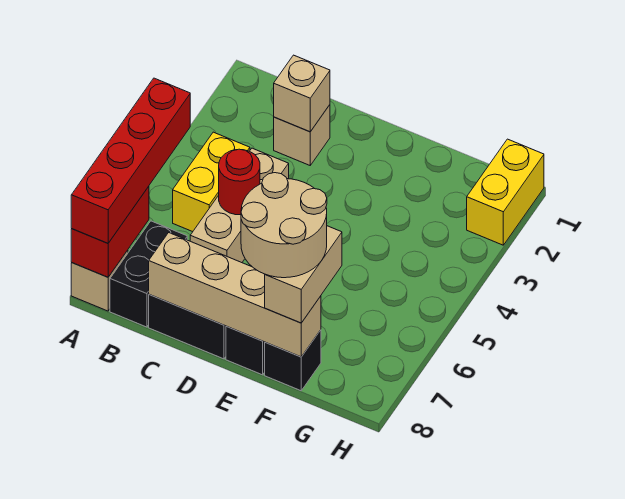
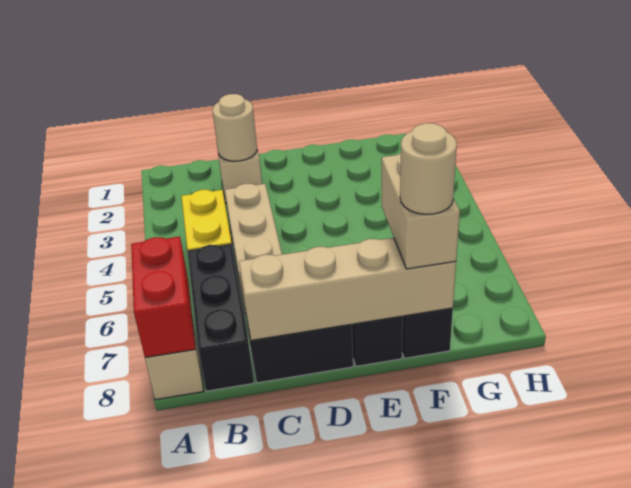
red brick A5:A8 level 3 -> none
black brick B7:B8 level 1 -> black brick B6:B8 level 1
tan brick C2 level 2 -> tan round brick C2 level 2
red round brick C5 level 2 -> none
tan round brick E7:F8 level 4 -> tan round brick F8 level 4
yellow brick H1:H2 level 1 -> none

